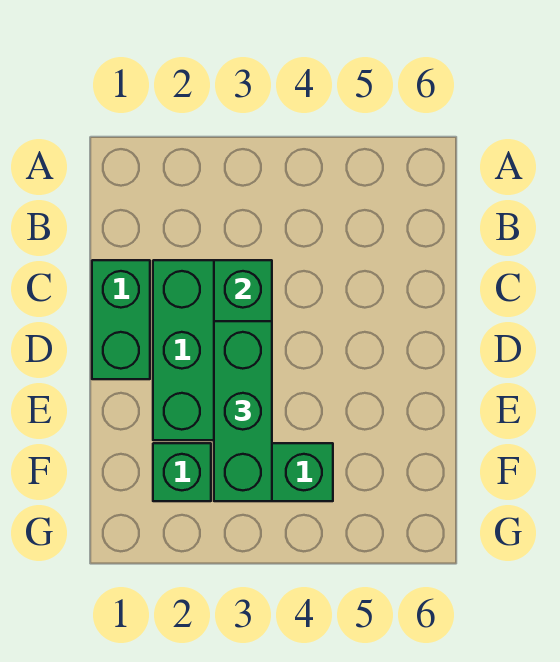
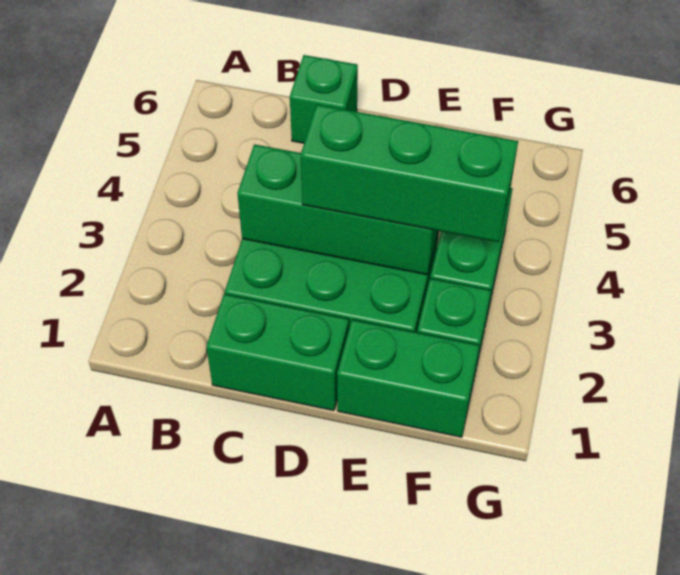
none -> green brick C6 level 1
none -> green brick E1:F1 level 1

